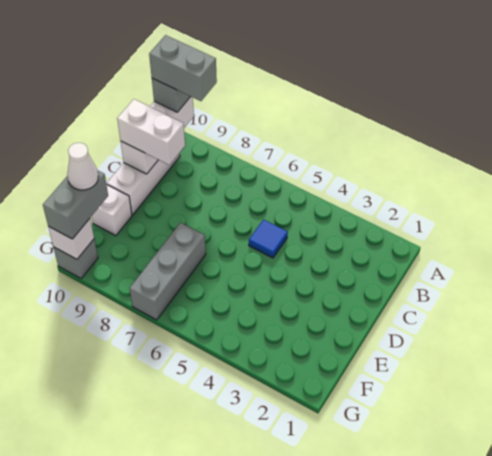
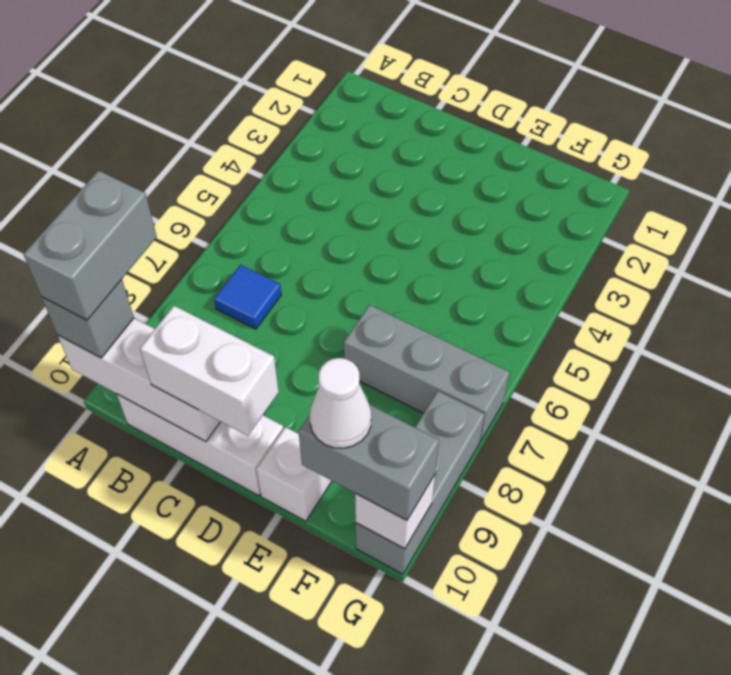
blue tile C5 level 1 -> blue tile B7 level 1
white brick C9:C10 level 3 -> white brick C10:D10 level 3
grey brick G10 level 1 -> grey brick G8:G10 level 1

